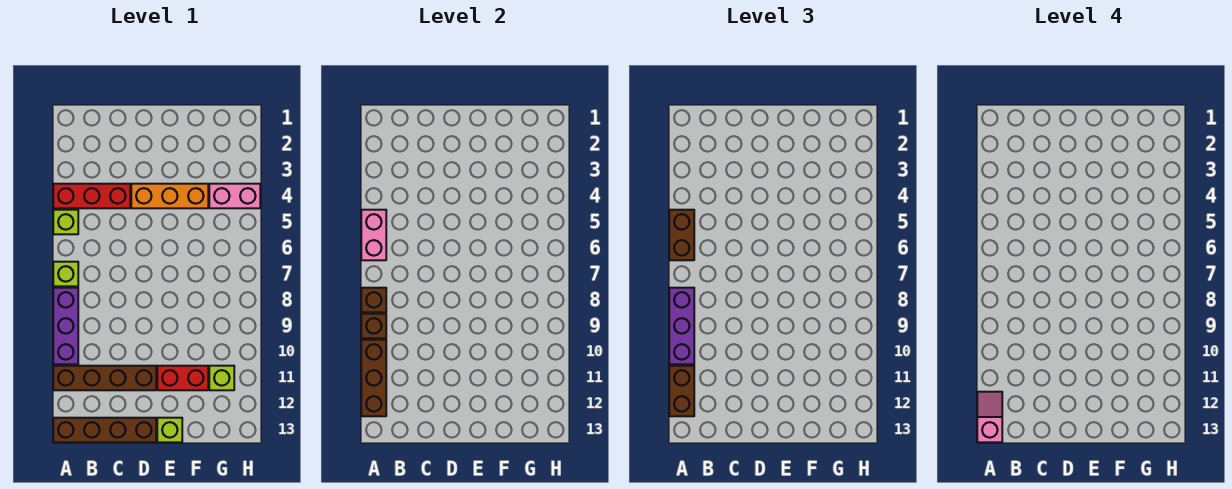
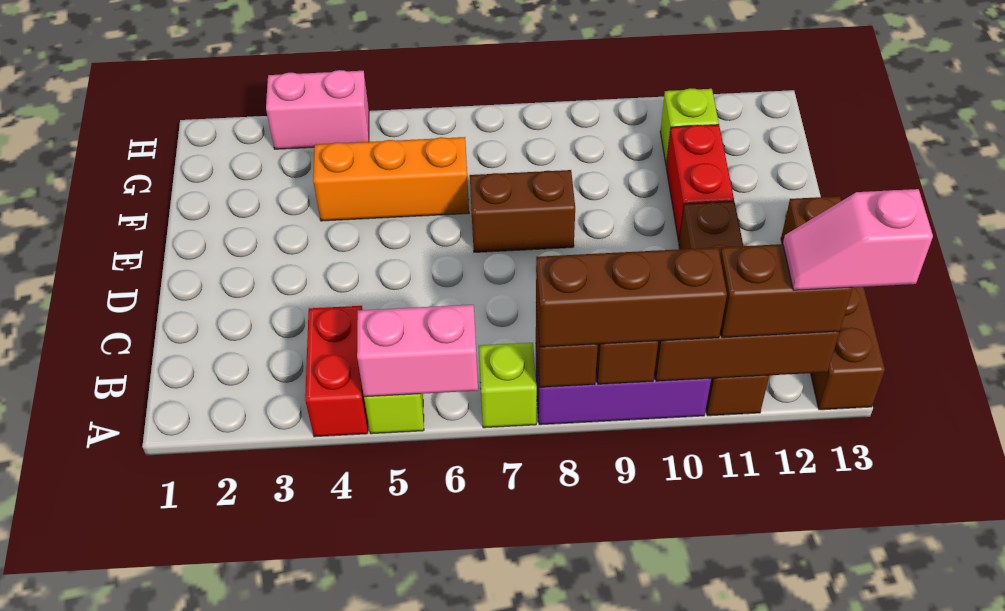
red brick A4:C4 level 1 -> red brick A4:B4 level 1
brown brick A5:A6 level 3 -> brown brick E7:E8 level 1
purple brick A8:A10 level 3 -> brown brick A8:A10 level 3
orange brick D4:F4 level 1 -> orange brick F4:F6 level 1
lime brick E13 level 1 -> none
pink brick G4:H4 level 1 -> pink brick H3:H4 level 1

